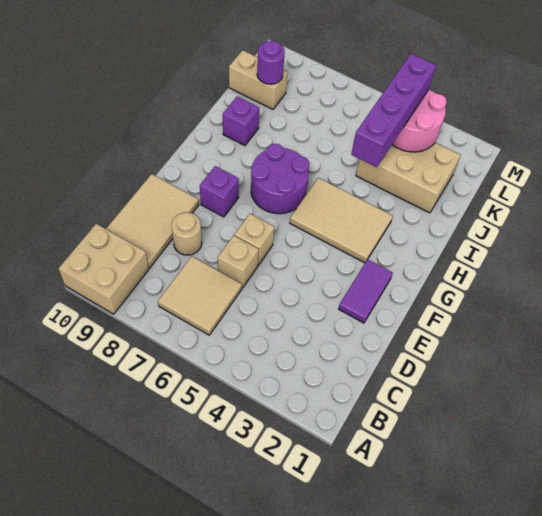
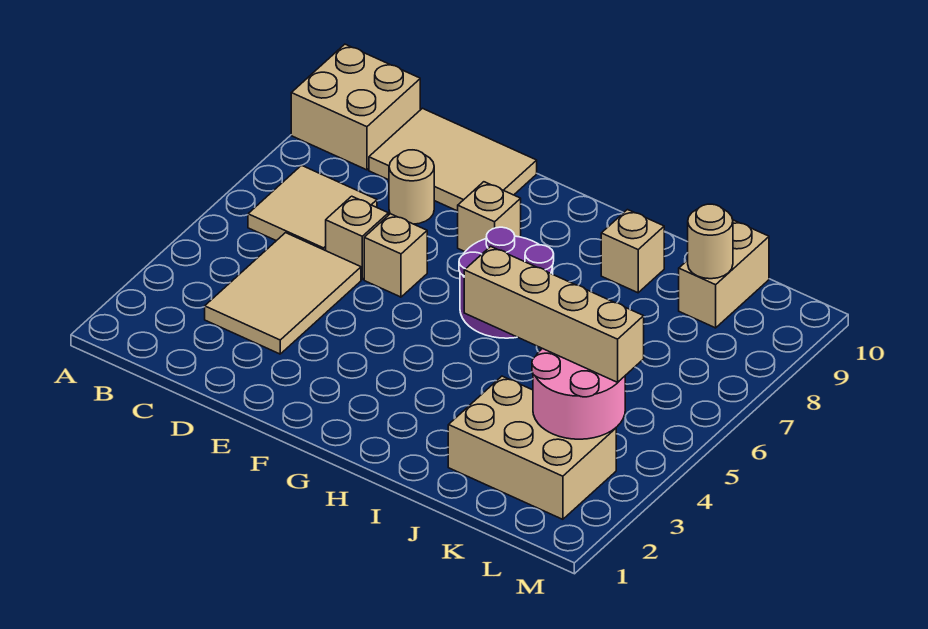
purple tile E2:F2 level 1 -> none
purple brick F8 level 1 -> tan brick F8 level 1
tan tile G3:H5 level 1 -> tan tile C3:D5 level 1
purple brick I4:L4 level 3 -> tan brick I4:L4 level 3
purple brick I9 level 1 -> tan brick I9 level 1
tan brick J2:K4 level 1 -> tan brick J2:L3 level 1
purple round brick K9 level 2 -> tan round brick K9 level 2

